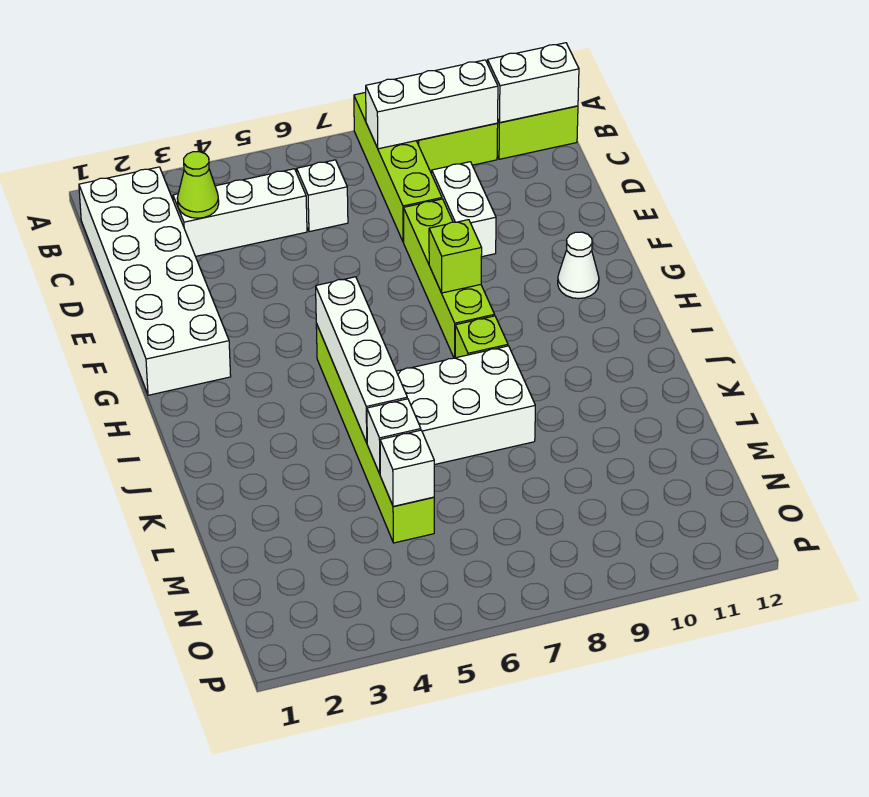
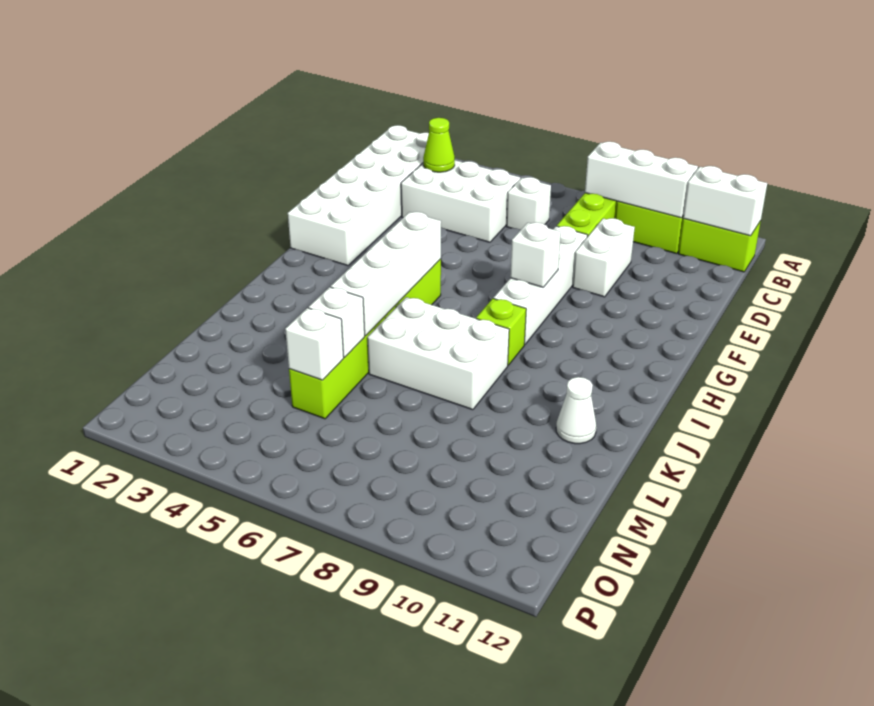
white brick C3:C5 level 1 -> white brick C3:D5 level 1
lime brick E8:H8 level 1 -> white brick E8:H8 level 1
lime brick G8 level 2 -> white brick G8 level 2
white cone G11 level 1 -> white cone K11 level 1

